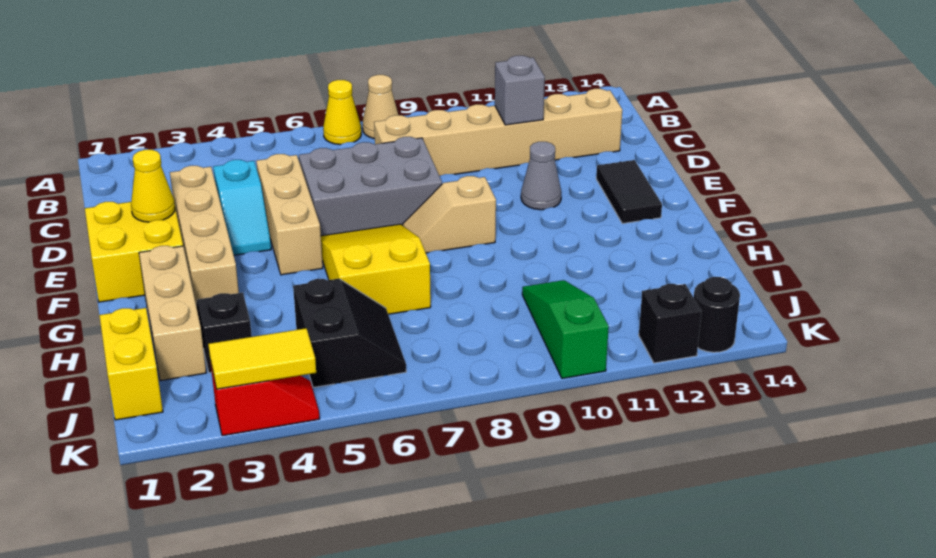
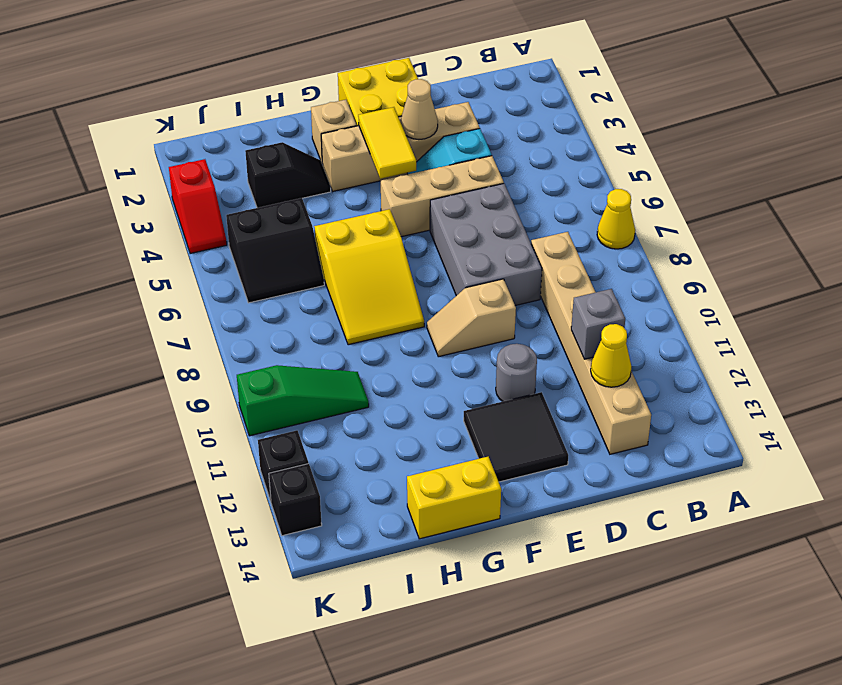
tan cone A8 level 1 -> tan cone E3 level 2
yellow cone E2 level 2 -> yellow cone C12 level 2
grey cone E11 level 1 -> grey round brick E11 level 1
black tile E13:F13 level 1 -> black tile E12:F13 level 1
yellow slope F6:H7 level 1 top H -> yellow slope G6:H8 level 1 top 6
tan slope F8:F9 level 1 top 9 -> tan slope E9:F9 level 1 top E
tan brick G2:I2 level 1 -> tan brick G2 level 1
yellow brick I1:J1 level 1 -> yellow brick G14:H14 level 1
yellow tile K3:K4 level 2 -> yellow tile F3:F4 level 2
black round brick K13 level 1 -> black brick K13 level 1

